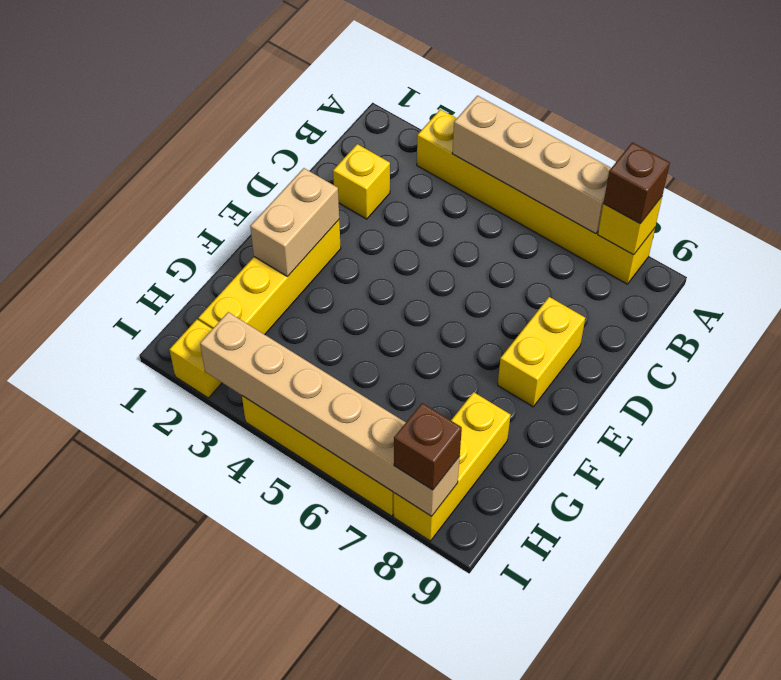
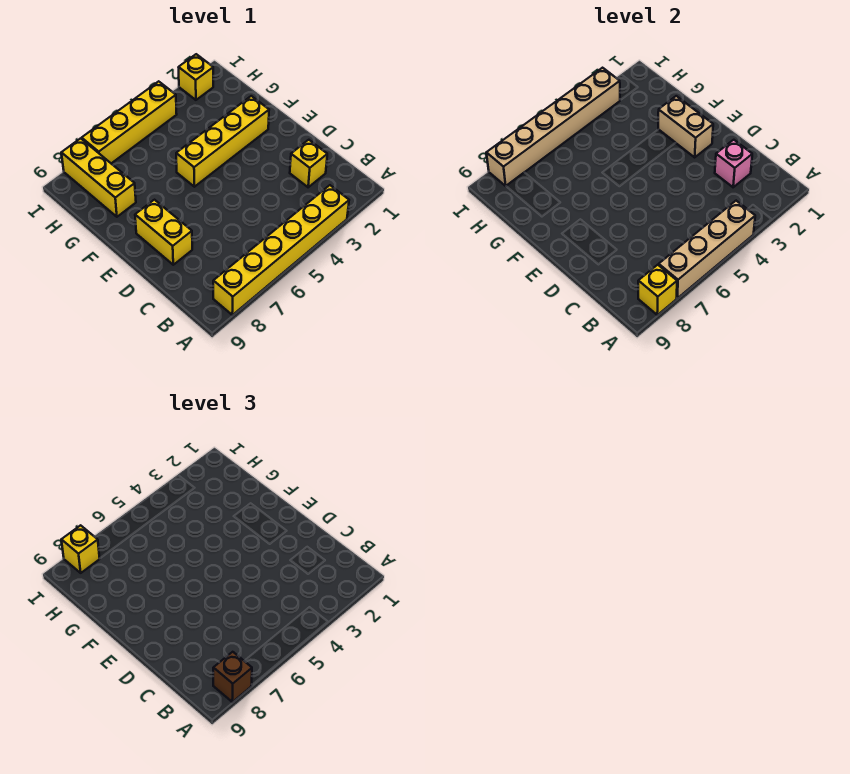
none -> pink brick C2 level 2
yellow brick E2:H2 level 1 -> yellow brick F2:F5 level 1
brown brick I8 level 3 -> yellow brick I8 level 3

